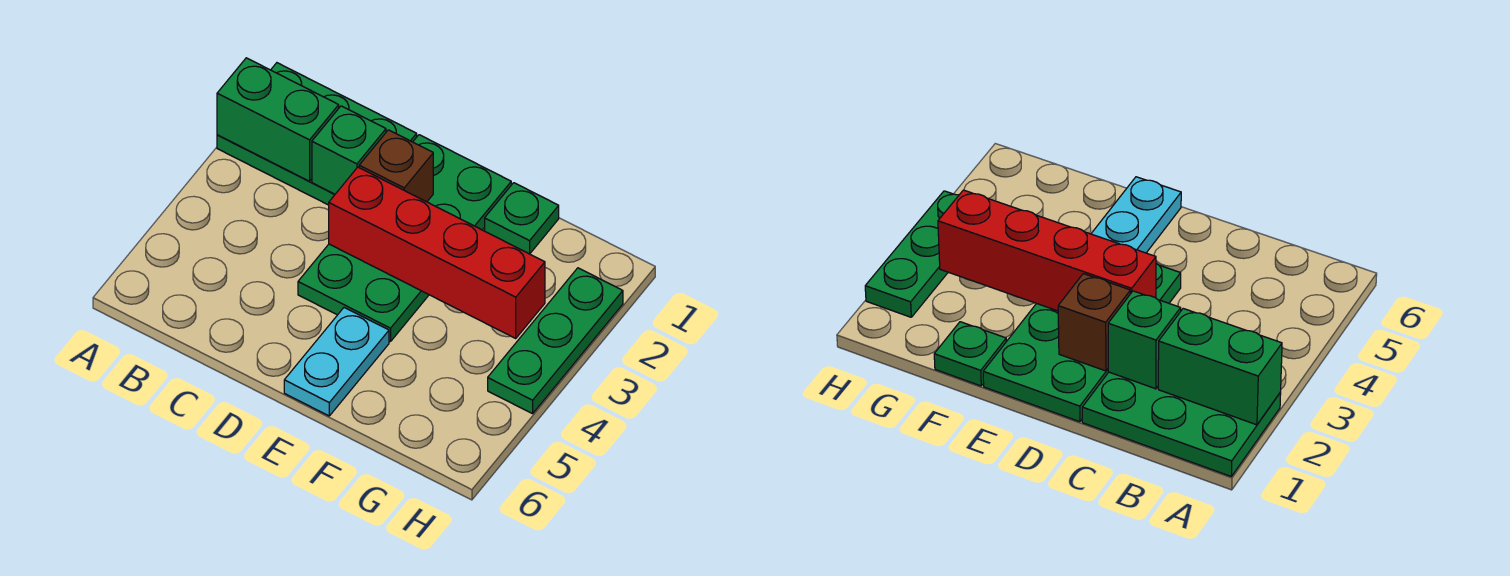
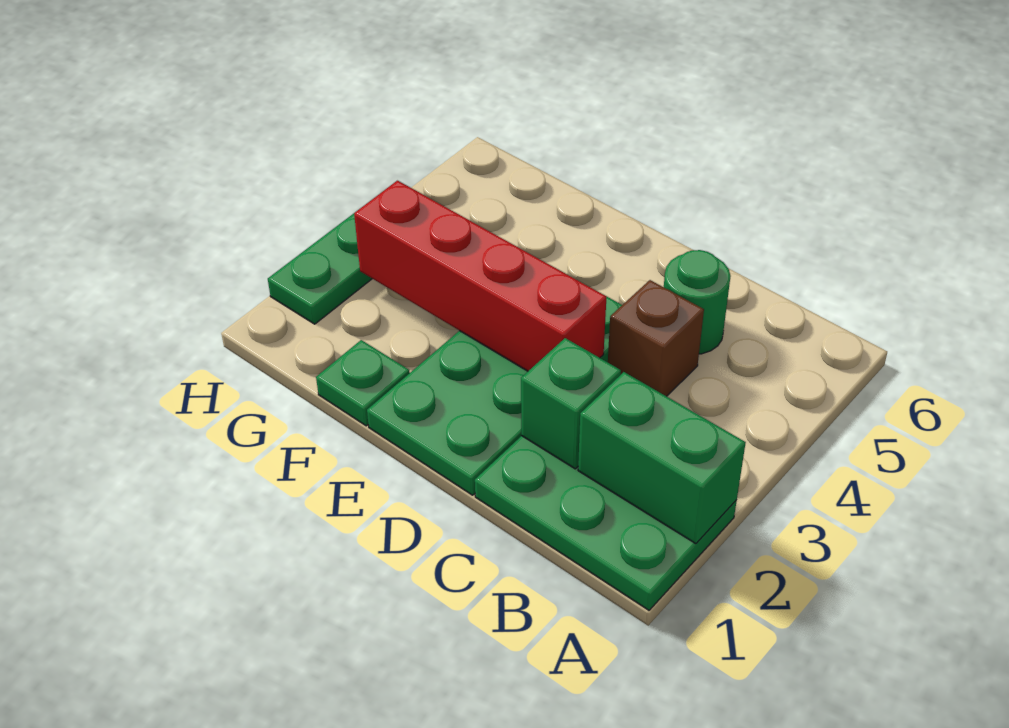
none -> green round brick C5 level 1
brown brick D2 level 2 -> brown brick C4 level 1
cyan plate E5:E6 level 1 -> none

